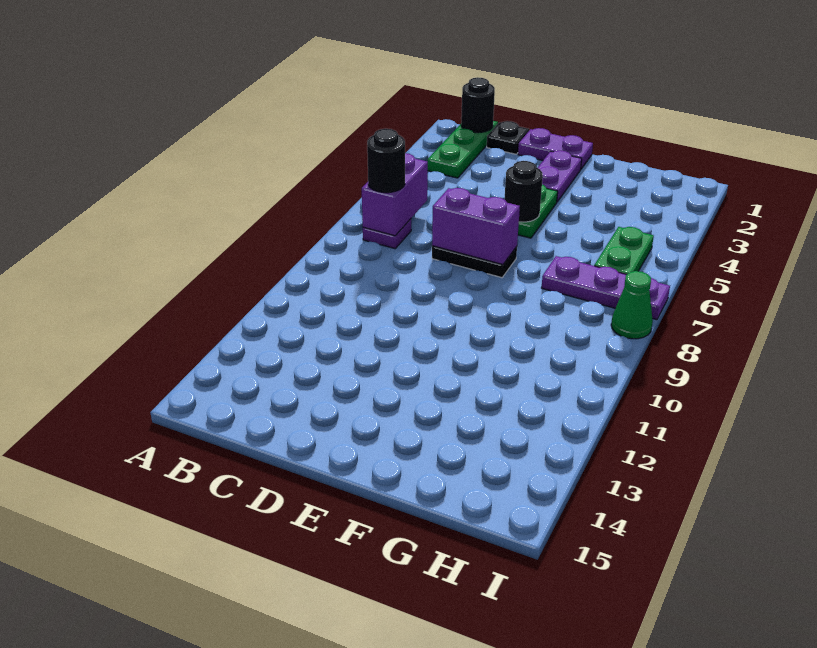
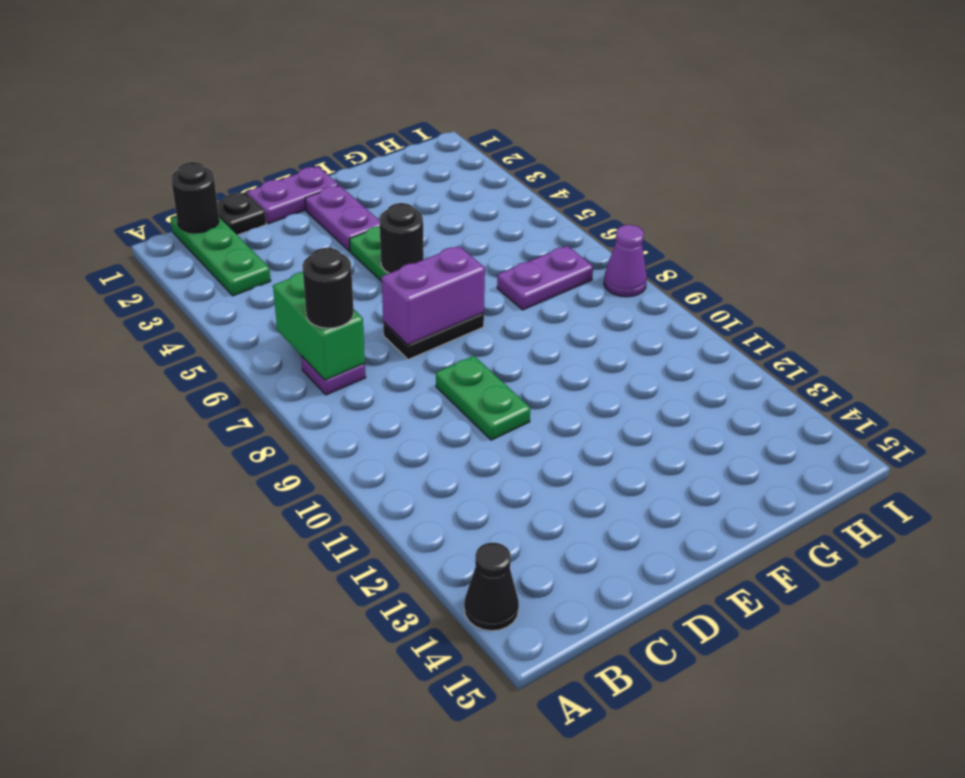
none -> black cone A14 level 1
purple brick B6:B7 level 2 -> green brick B6:B7 level 2
purple plate G7:I7 level 1 -> purple plate G7:H7 level 1
green plate H5:H6 level 1 -> green plate D9:D10 level 1
green cone I8 level 1 -> purple cone I8 level 1

